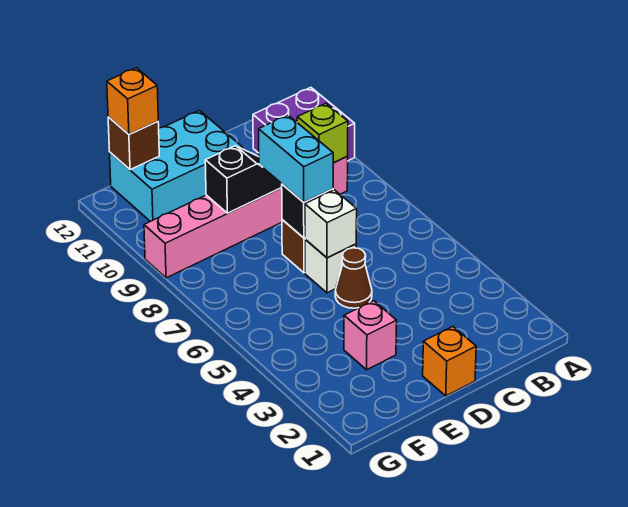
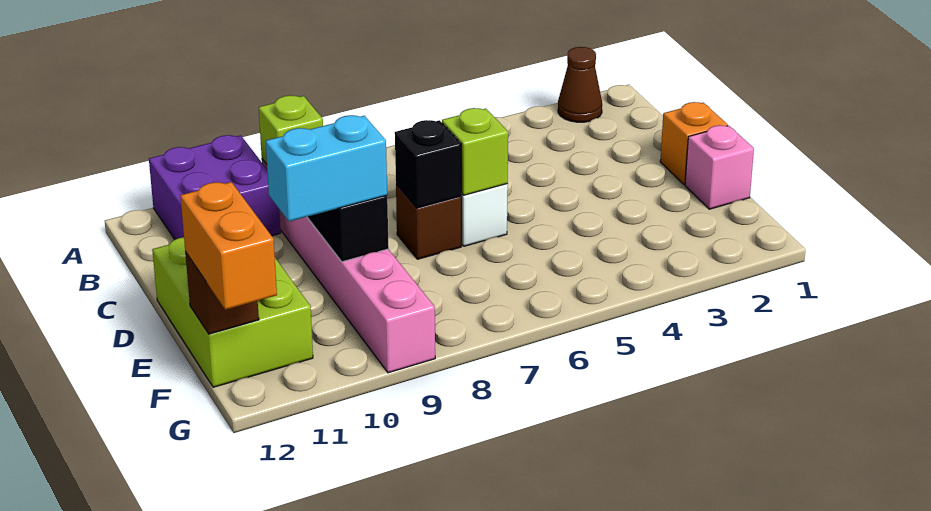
brown cone D5 level 1 -> brown cone A2 level 1
white brick D6 level 2 -> lime brick D6 level 2
cyan brick D7:D8 level 3 -> cyan brick E9:E10 level 3
cyan brick D11:F12 level 1 -> lime brick D11:F12 level 1
pink brick E3 level 1 -> pink brick E1 level 1
orange brick F12 level 3 -> orange brick F12:G12 level 3

